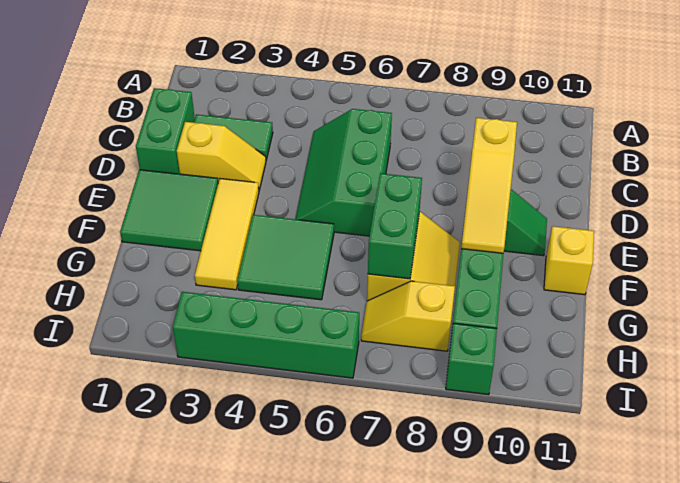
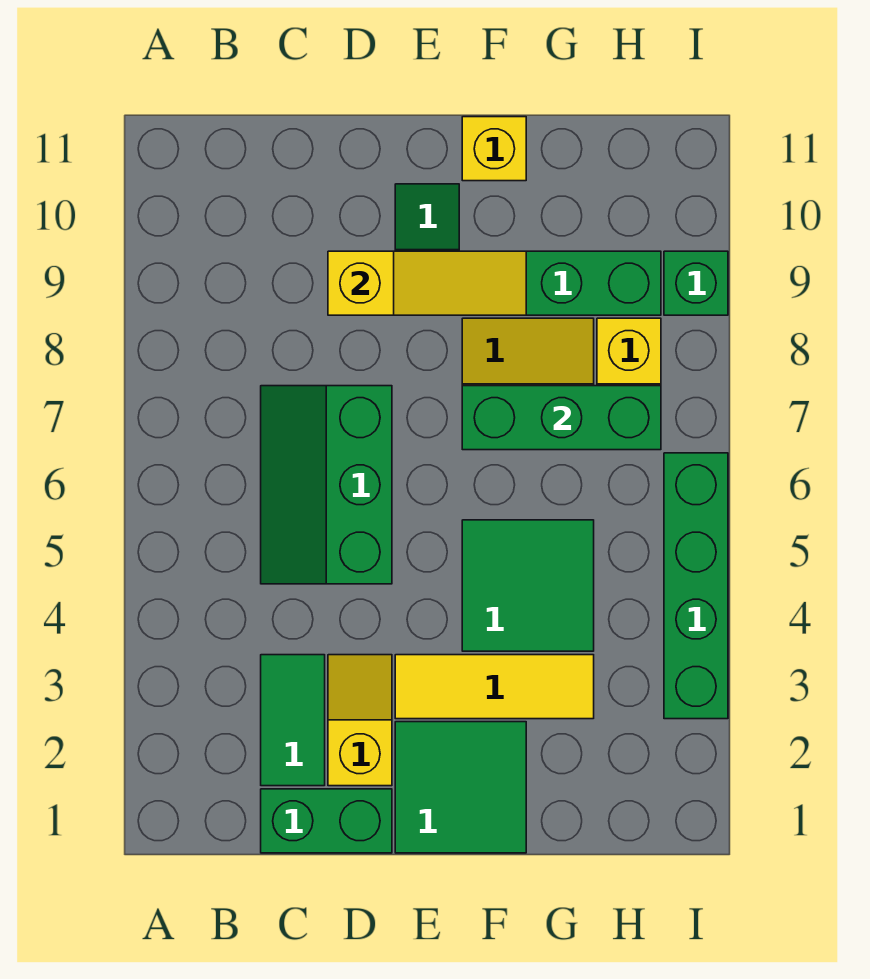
green slope C5:E6 level 1 top 6 -> green slope C5:D7 level 1 top D
green brick F7:G7 level 2 -> green brick F7:H7 level 2

